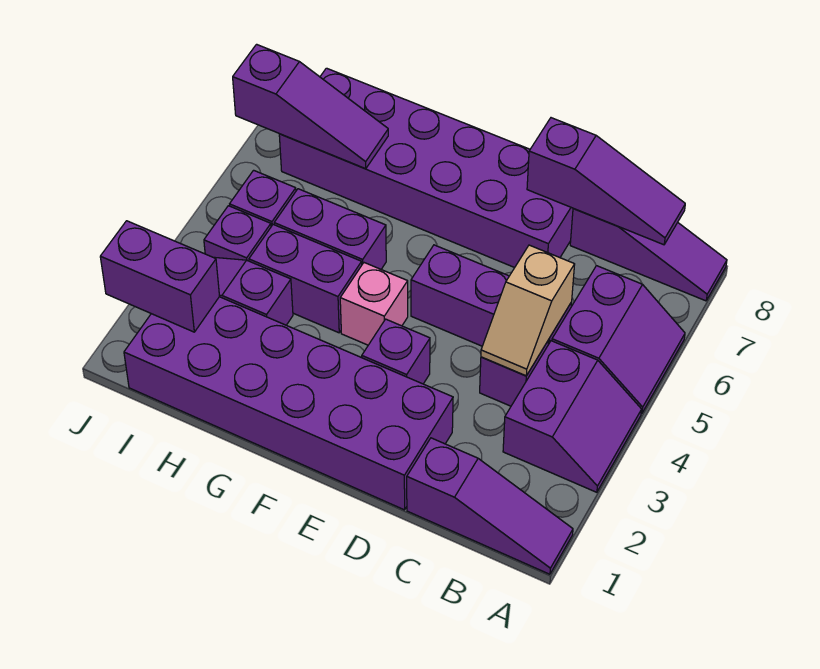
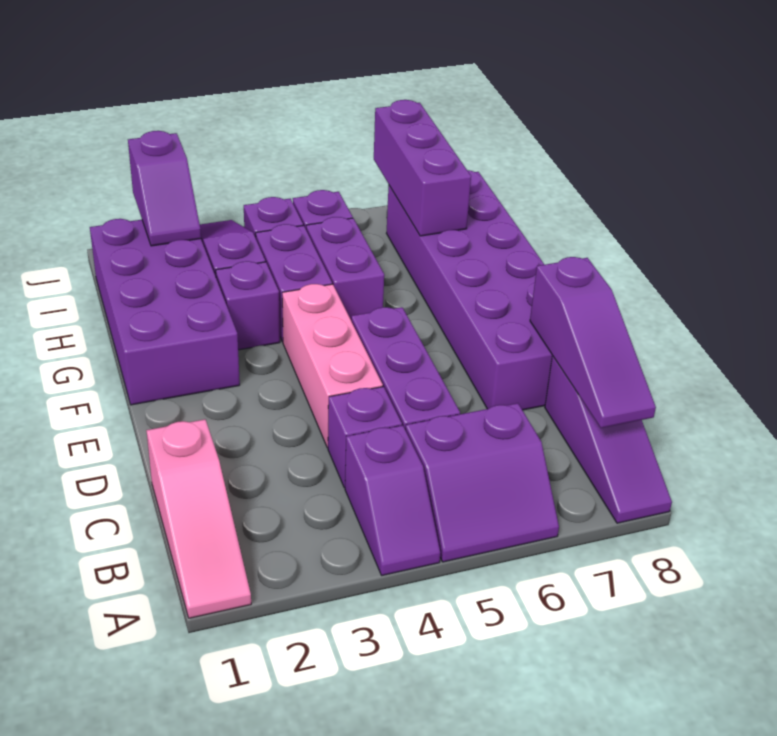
purple slope A1:C1 level 1 top C -> pink slope A1:C1 level 1 top C
purple slope A3:B4 level 1 top B -> purple slope A4:B4 level 1 top B
tan slope C4:C5 level 2 top 5 -> none
purple brick D1:I2 level 1 -> purple brick F1:I2 level 1
purple brick E3 level 1 -> purple brick G3 level 1
pink brick F4 level 1 -> pink brick D4:F4 level 1
purple slope H7:J7 level 2 top J -> purple brick H7:J7 level 2
purple brick I2:J2 level 2 -> purple slope I2:J2 level 2 top J

